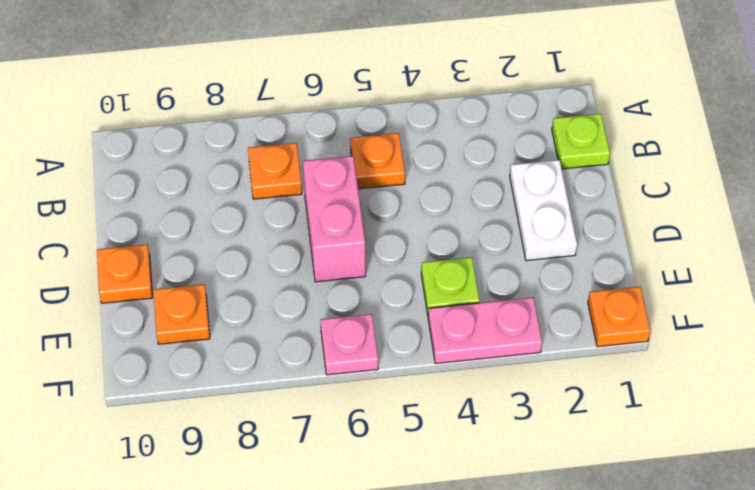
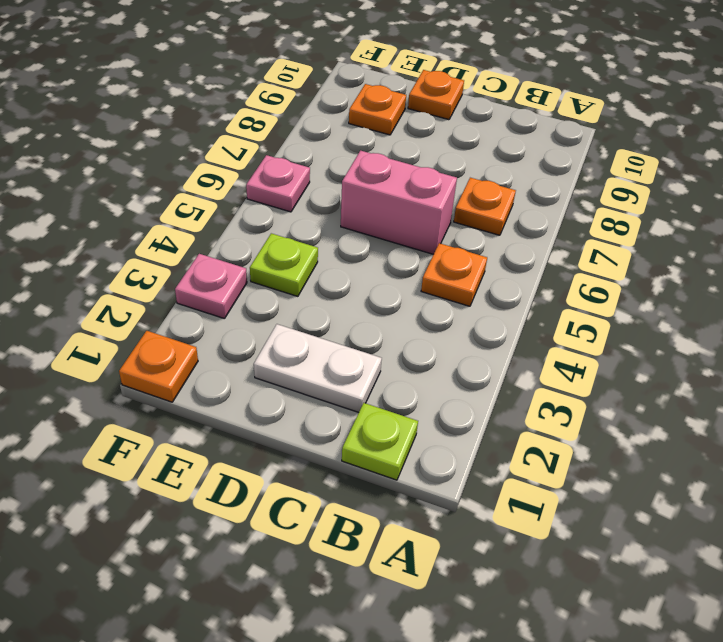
pink plate F3:F4 level 1 -> pink plate F3 level 1

